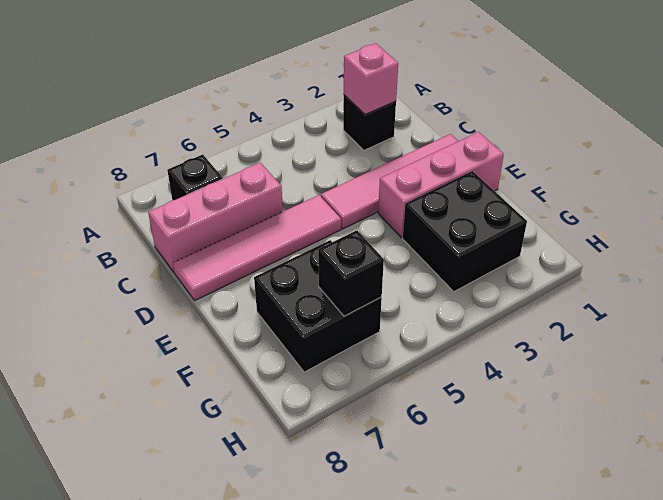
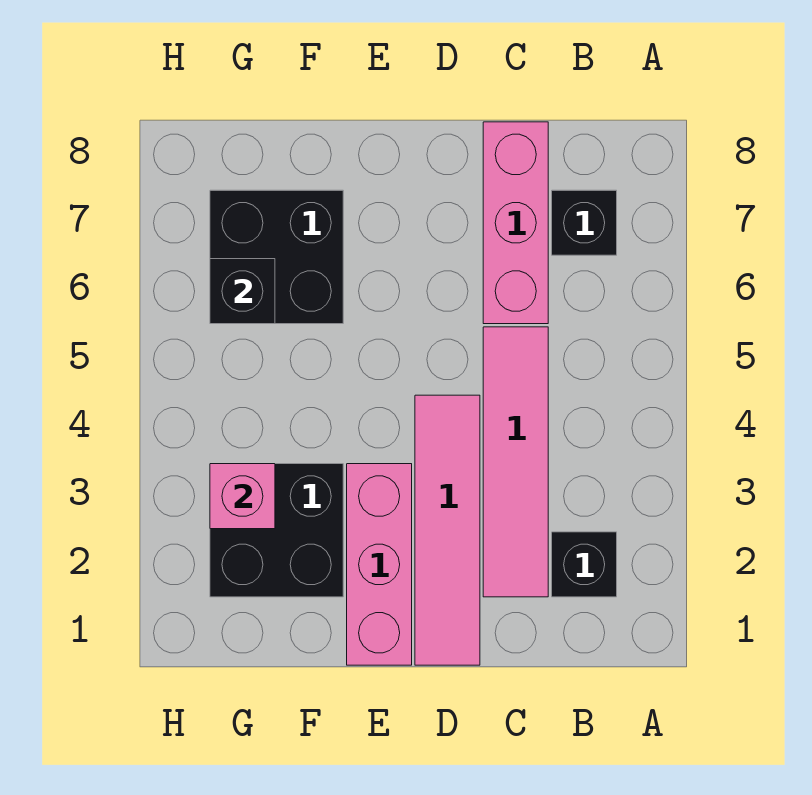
pink brick B2 level 2 -> pink brick G3 level 2
pink tile D5:D8 level 1 -> pink tile C2:C5 level 1

